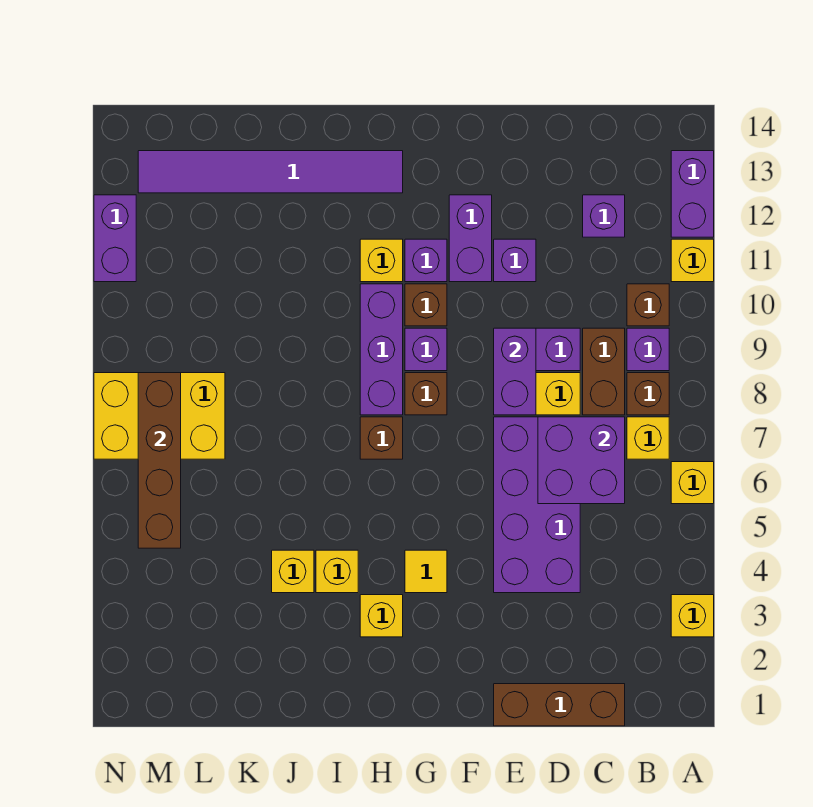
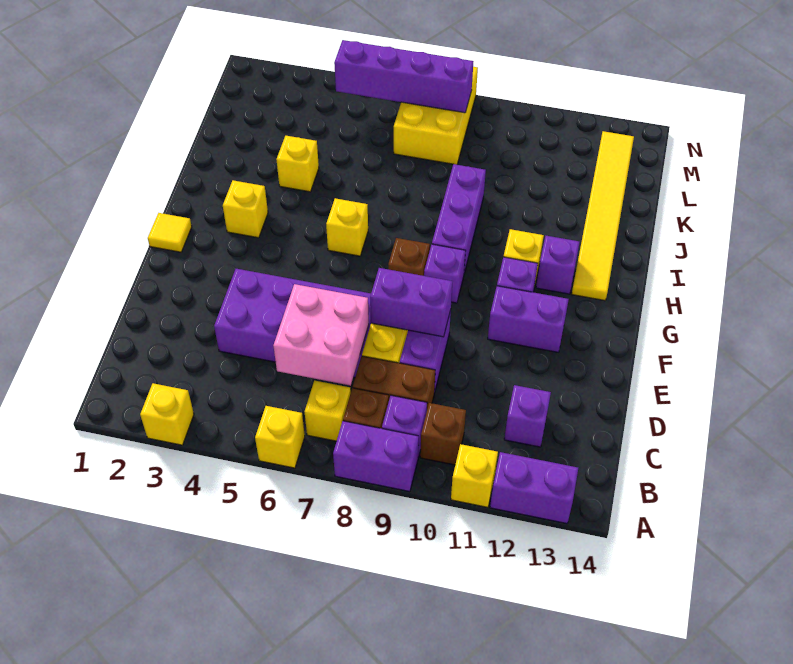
brown brick C1:E1 level 1 -> none
purple brick C6:D7 level 2 -> pink brick C6:D7 level 2
purple brick E11 level 1 -> purple brick H12 level 1
yellow tile G4 level 1 -> yellow tile G1 level 1
brown brick G10 level 1 -> none
brown brick H7 level 1 -> none
purple brick H8:H10 level 1 -> purple brick H9:J9 level 1
purple tile H13:M13 level 1 -> yellow tile H13:M13 level 1
yellow brick I4 level 1 -> yellow brick H6 level 1
brown brick M5:M8 level 2 -> purple brick M5:M8 level 2
purple brick N11:N12 level 1 -> purple brick A8:A9 level 1

